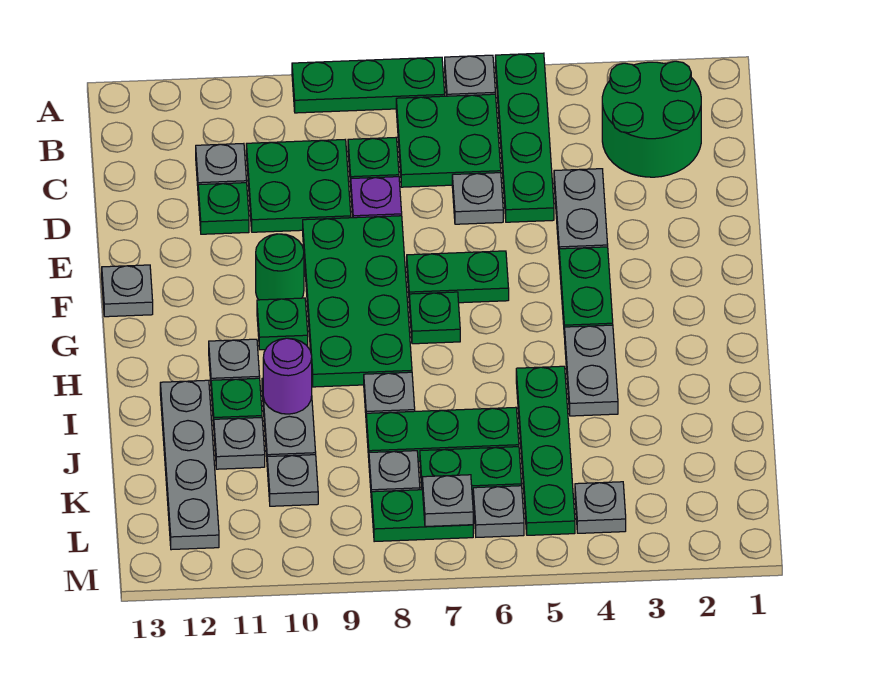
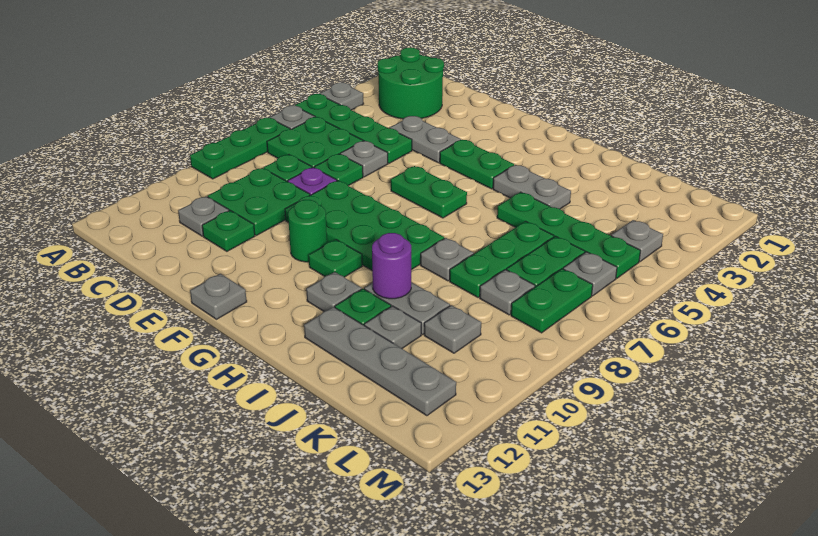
green plate F6:F7 level 1 -> green plate F6:G6 level 1
green plate G7 level 1 -> green plate D7 level 1
grey plate L7 level 2 -> grey plate A4 level 1

